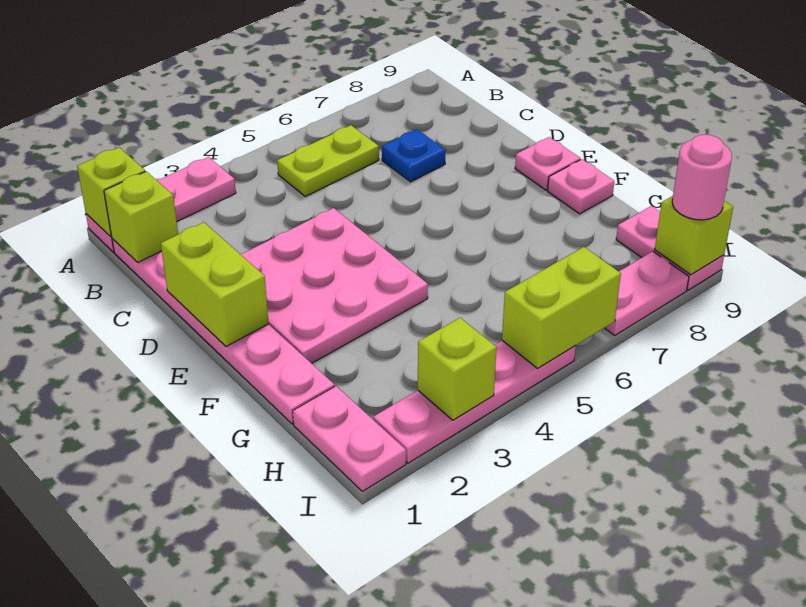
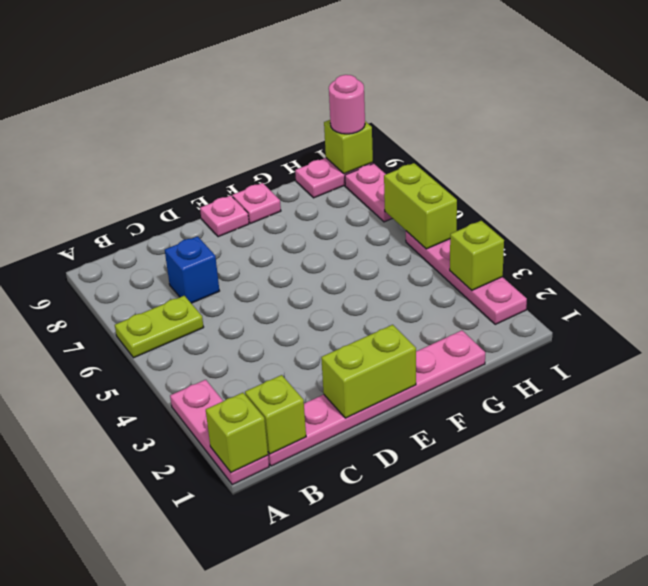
lime plate B5:B6 level 1 -> lime plate A6:B6 level 1
blue plate C7 level 1 -> blue brick C7 level 1
pink plate D2:F4 level 1 -> none
pink plate H1:I1 level 1 -> none

